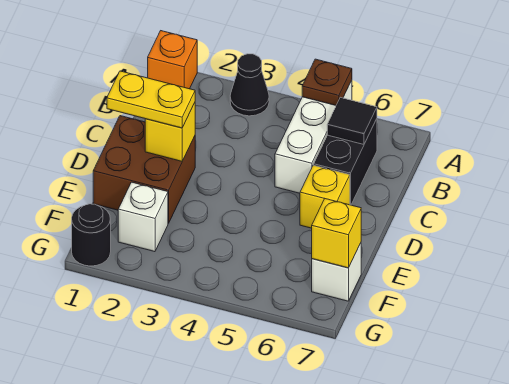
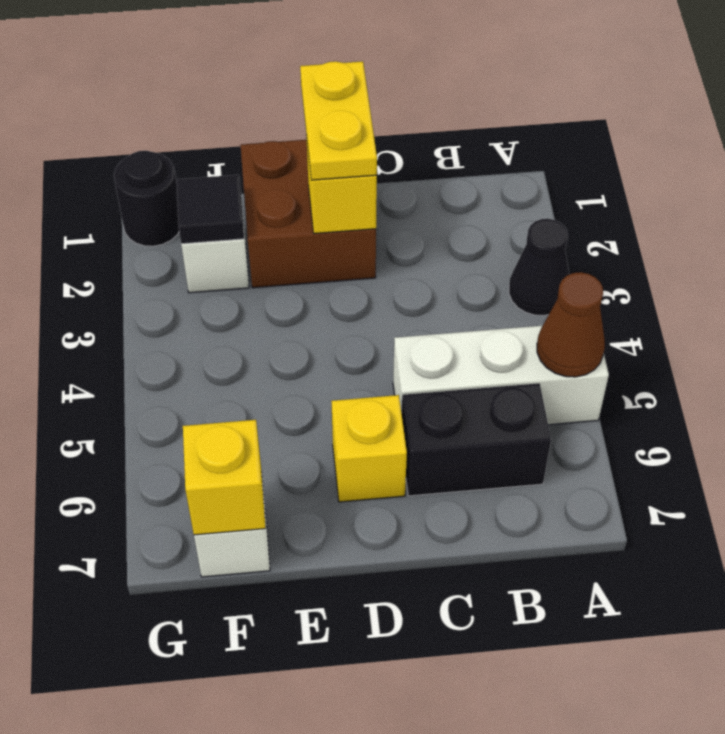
orange brick A1 level 1 -> none
brown plate A5 level 2 -> brown cone A5 level 2
black tile B6 level 2 -> black tile F2 level 2

